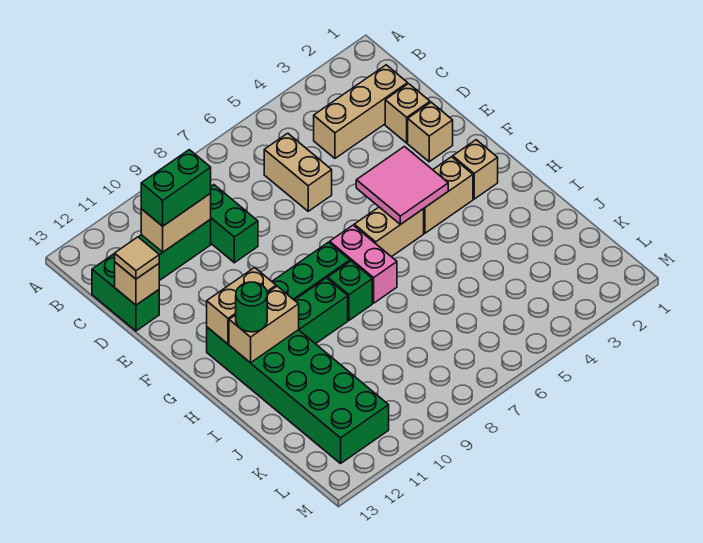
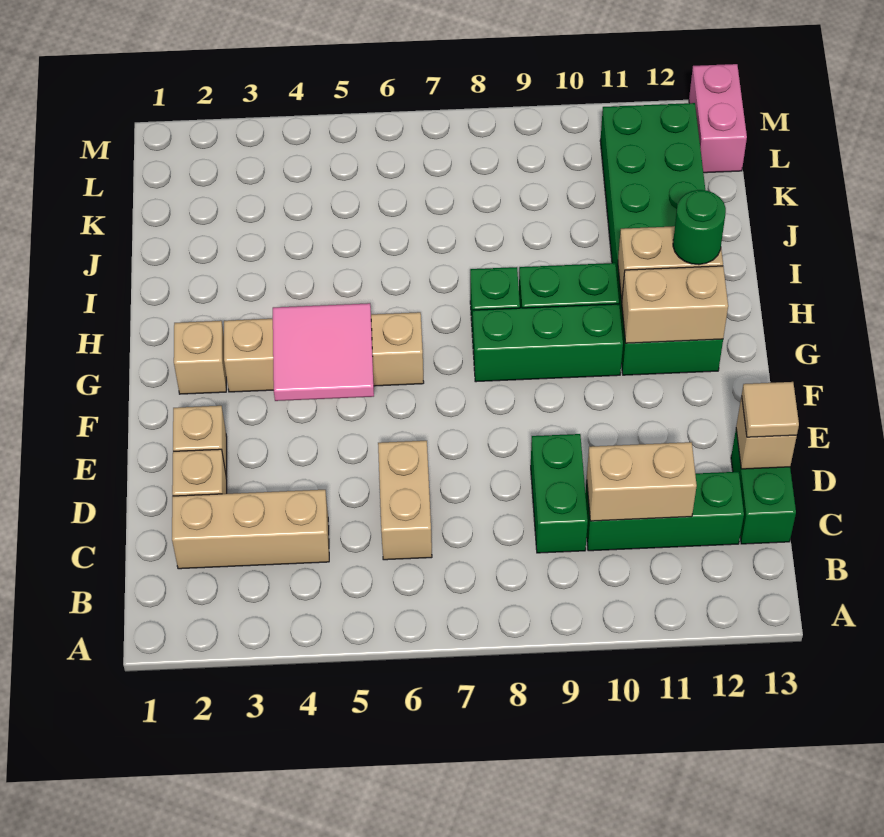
green brick C10:C11 level 3 -> none
pink brick G7:H7 level 1 -> pink brick L13:M13 level 1

